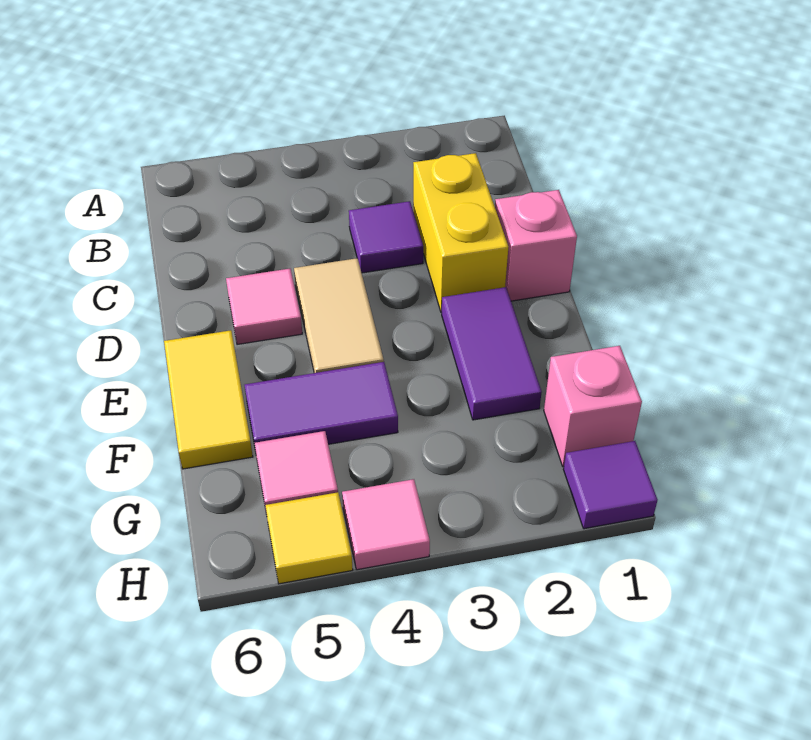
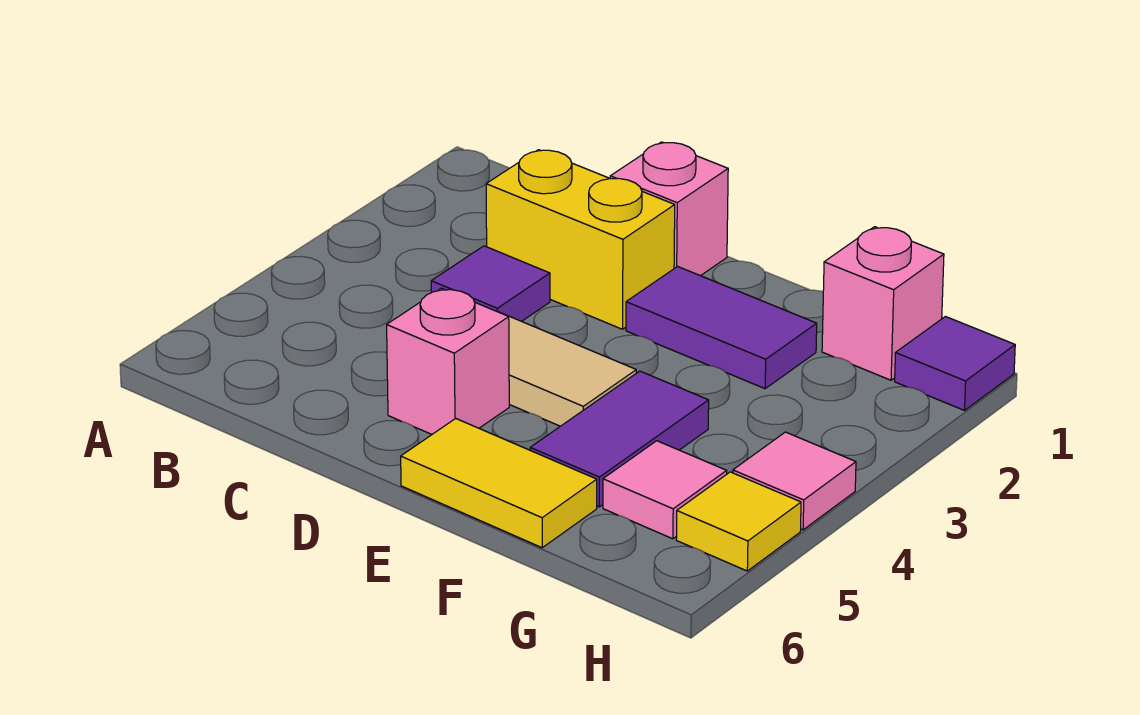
pink tile D5 level 1 -> pink brick D5 level 1

